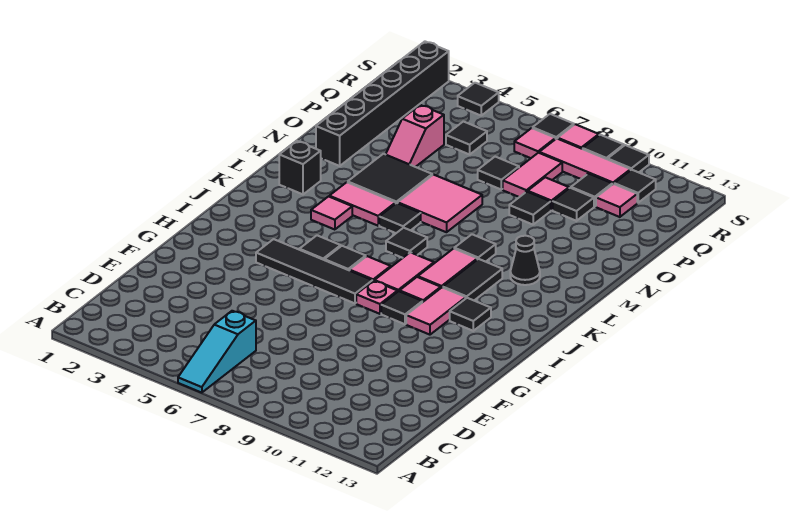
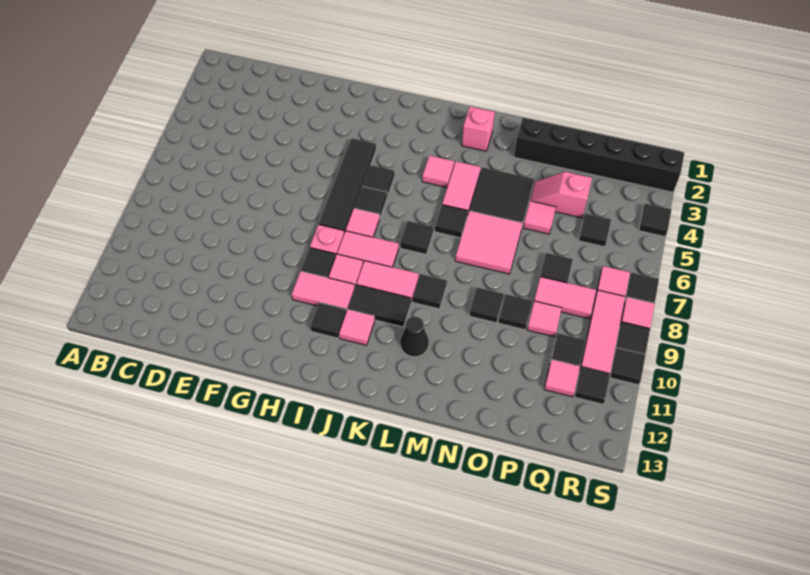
cyan slope A6:C6 level 1 top C -> none
none -> pink tile J11 level 1
black brick L2 level 1 -> pink brick L2 level 1
none -> pink tile O5 level 1
black tile P10 level 1 -> black tile N9 level 1

